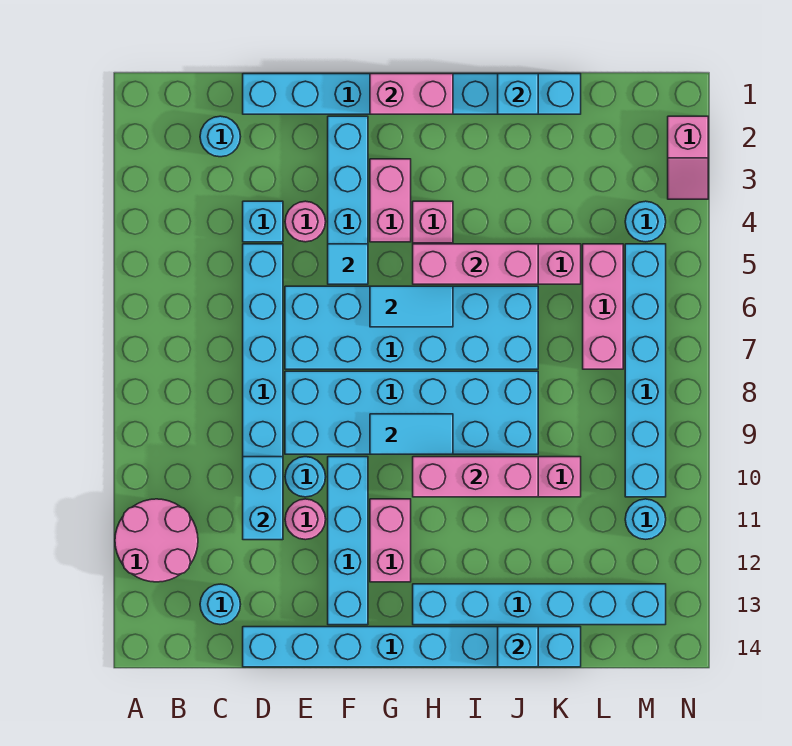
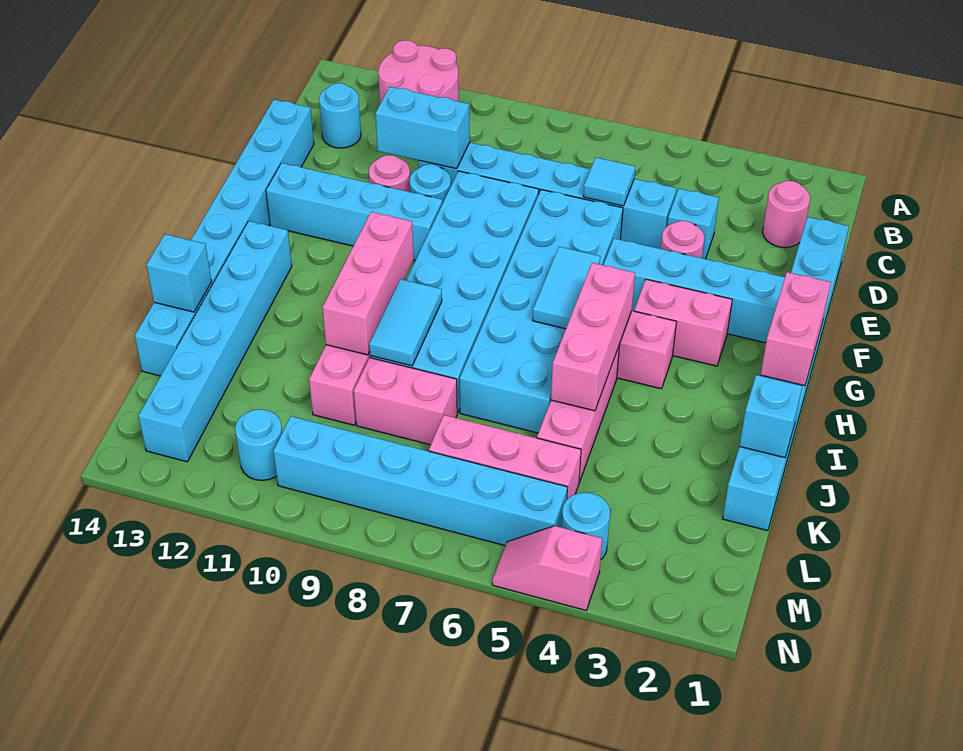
cyan round brick C2 level 1 -> pink round brick C2 level 1
cyan tile F5 level 2 -> cyan tile D6 level 2
cyan tile G9:H9 level 2 -> cyan tile I9:J9 level 2
pink brick G11:G12 level 1 -> pink brick K8:K9 level 1
pink slope N2:N3 level 1 top 2 -> pink slope N4:N5 level 1 top 4

